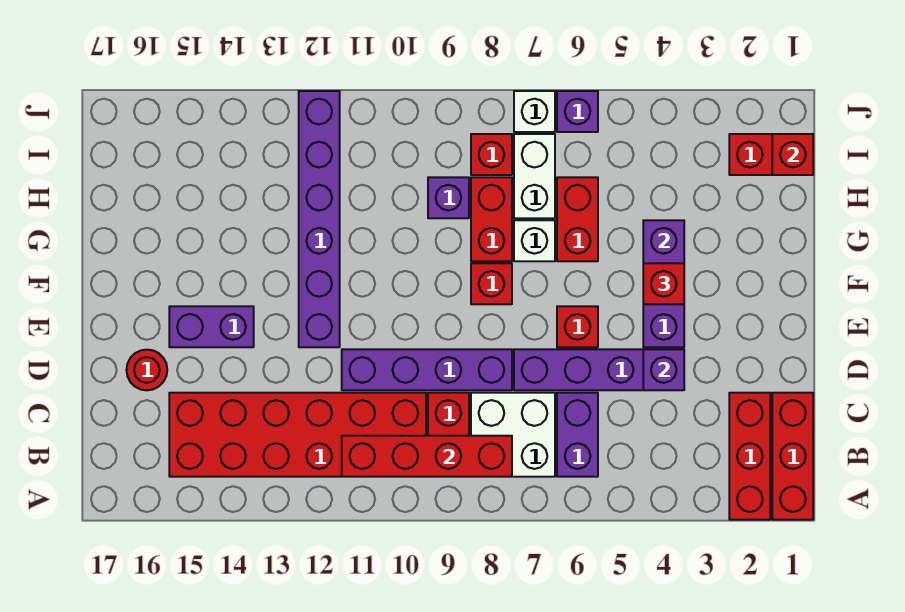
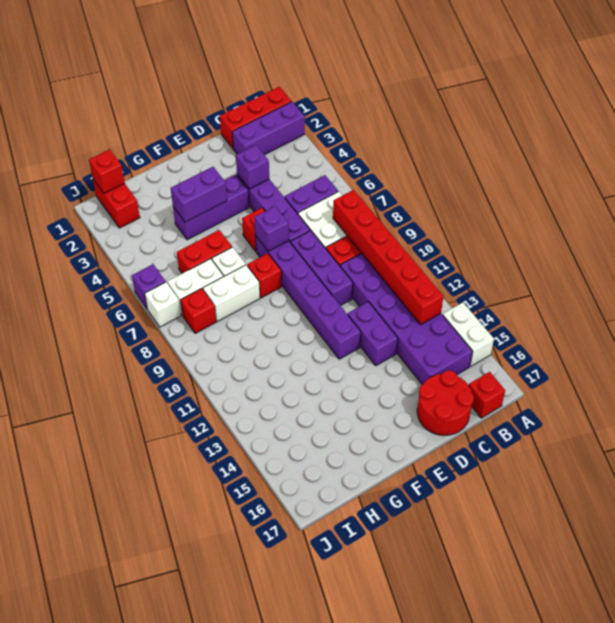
red brick A2:C2 level 1 -> purple brick A2:C2 level 1
none -> white brick A14:A15 level 1
red brick B8:B11 level 2 -> red brick B8:B13 level 2
red brick B10:C15 level 1 -> purple brick B10:C15 level 1
purple brick D8:D11 level 1 -> purple brick D8:D10 level 1
red round brick D16 level 1 -> red round brick C16:D17 level 1
purple brick E12:J12 level 1 -> purple brick E7:E12 level 1
purple brick E14:E15 level 1 -> purple brick D12:D13 level 1
red brick F4 level 3 -> red brick B17 level 1
red brick G8:H8 level 1 -> white brick G8:H8 level 1
purple brick H9 level 1 -> purple brick E7 level 2

